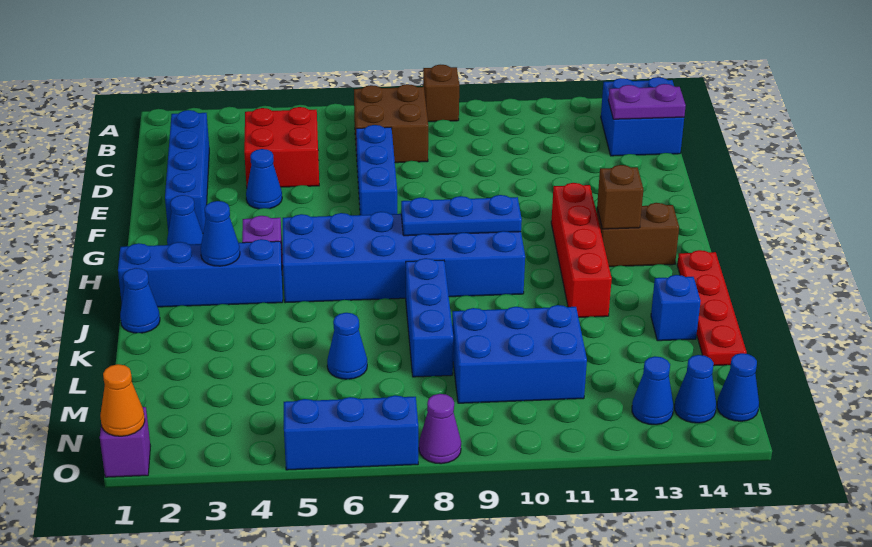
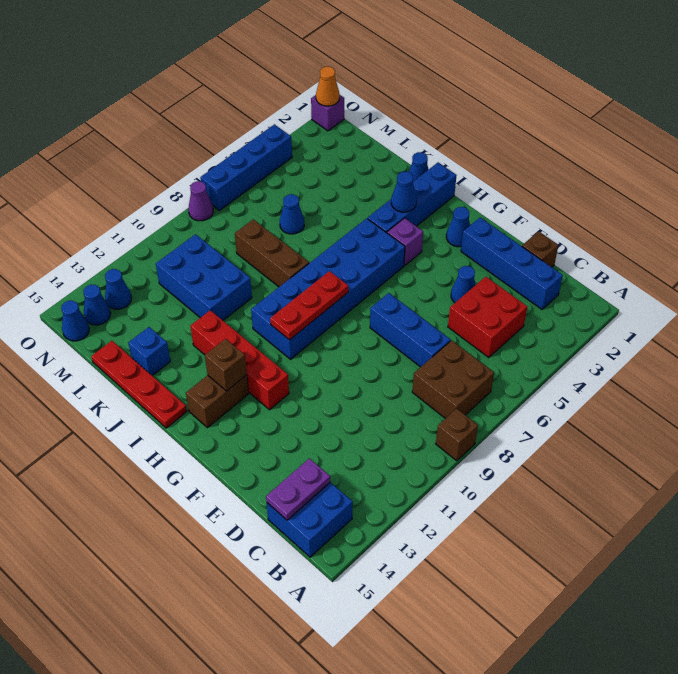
none -> brown brick D1 level 1
blue plate H8:H10 level 2 -> red plate H8:H10 level 2
blue brick J8:L8 level 1 -> brown brick J8:L8 level 1
blue brick L9:M11 level 1 -> blue brick K10:M11 level 1
blue brick O5:O7 level 1 -> blue brick O4:O7 level 1

